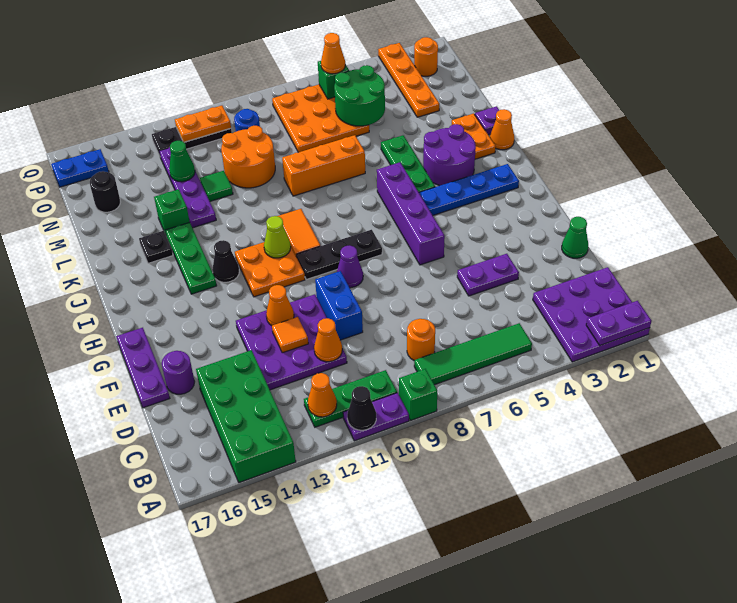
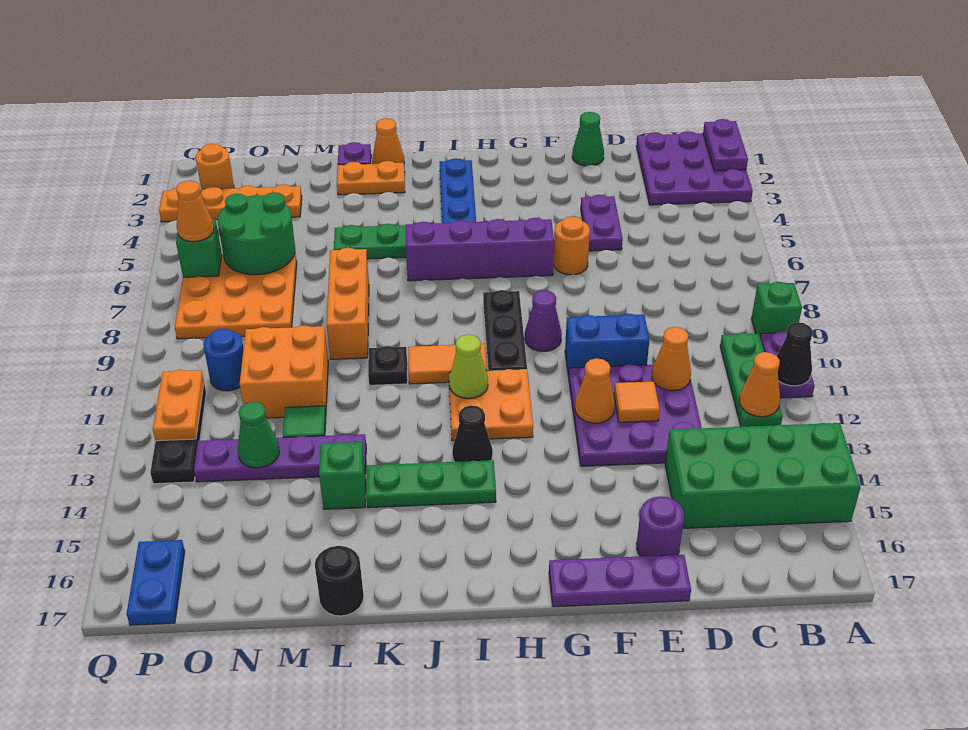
green tile B5:B8 level 1 -> none
orange round brick C8 level 1 -> orange round brick F6 level 1
purple round brick J3:K4 level 1 -> none
black plate K15 level 1 -> black plate K10 level 1
orange round brick M10:N11 level 1 -> orange brick M10:N11 level 1
black round brick N16 level 1 -> black round brick L17 level 1

